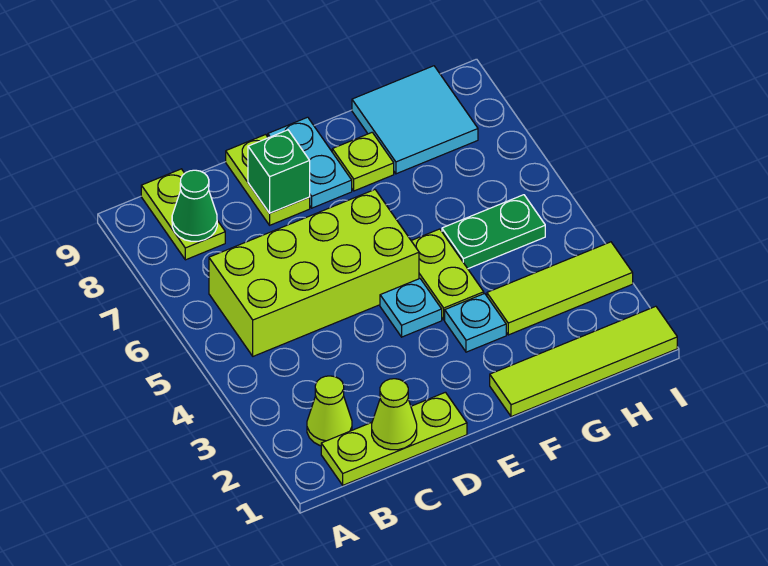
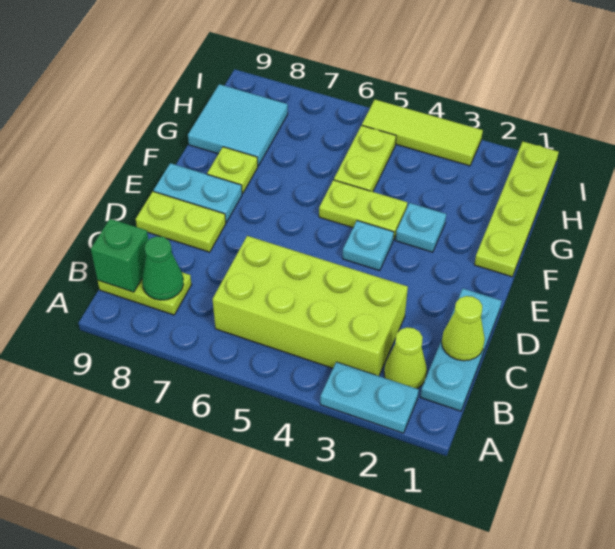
none -> cyan plate A2:A3 level 1
lime plate B1:D1 level 1 -> cyan plate B1:D1 level 1
lime brick B5:E6 level 1 -> lime brick B3:C6 level 1
green brick D8 level 2 -> green brick B9 level 2
lime tile F1:I1 level 1 -> lime plate F1:I1 level 1
lime tile G3:I3 level 1 -> lime tile I3:I5 level 1
green plate G5:H5 level 1 -> lime plate G5:H5 level 1

